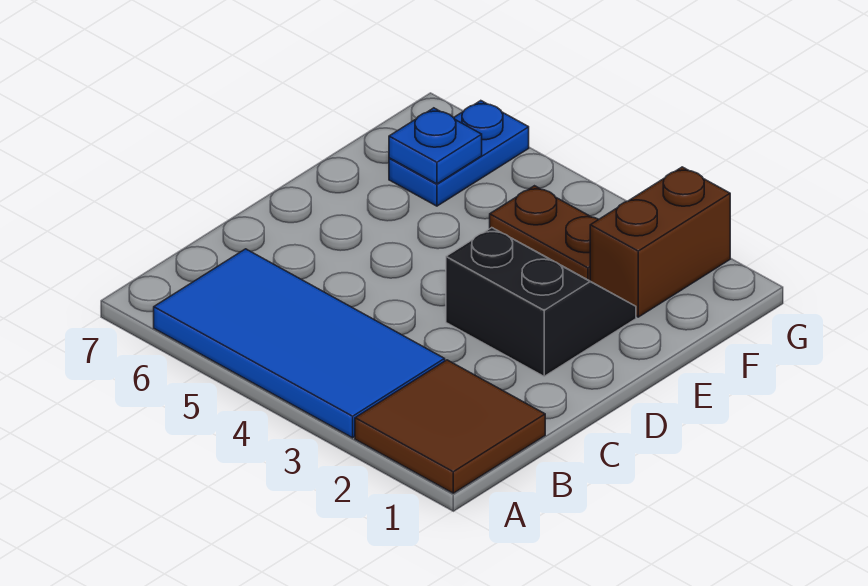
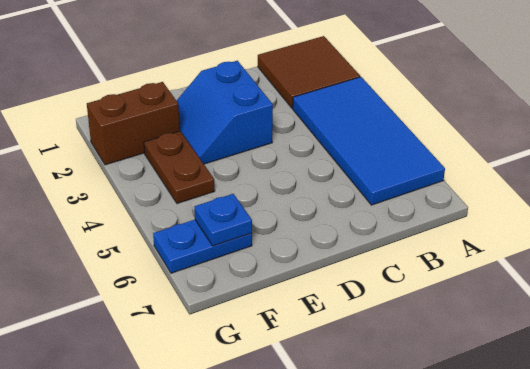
black slope D2:E3 level 1 top D -> blue slope D2:E3 level 1 top D

